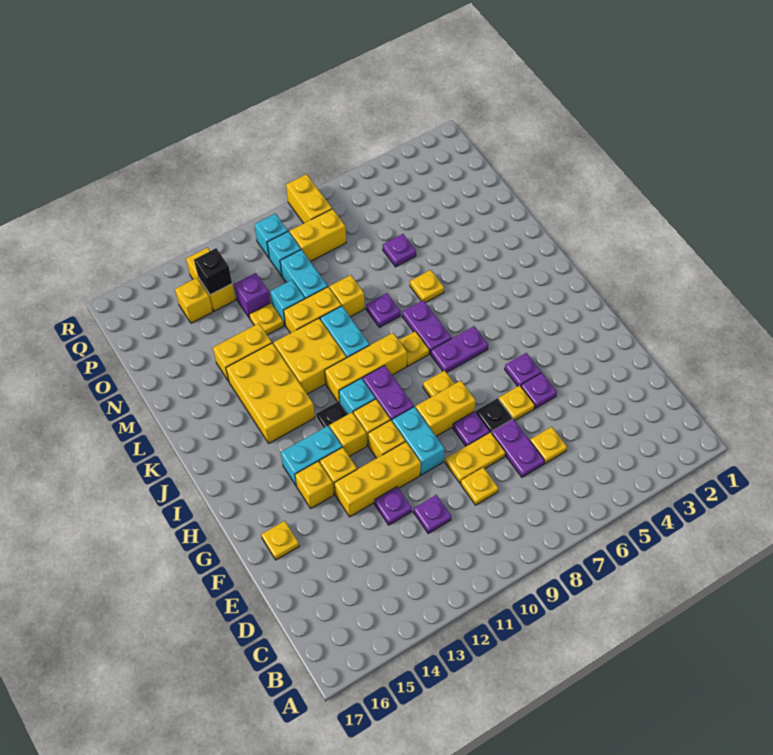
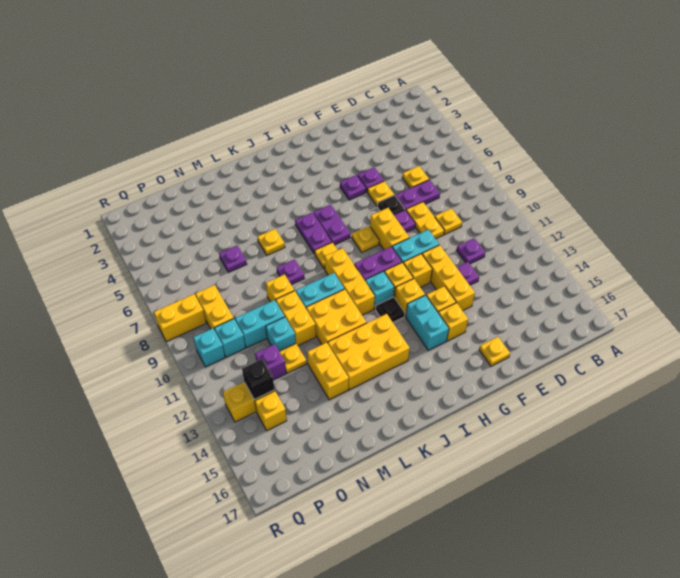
purple plate J7:K7 level 1 -> purple plate J6:J7 level 1

